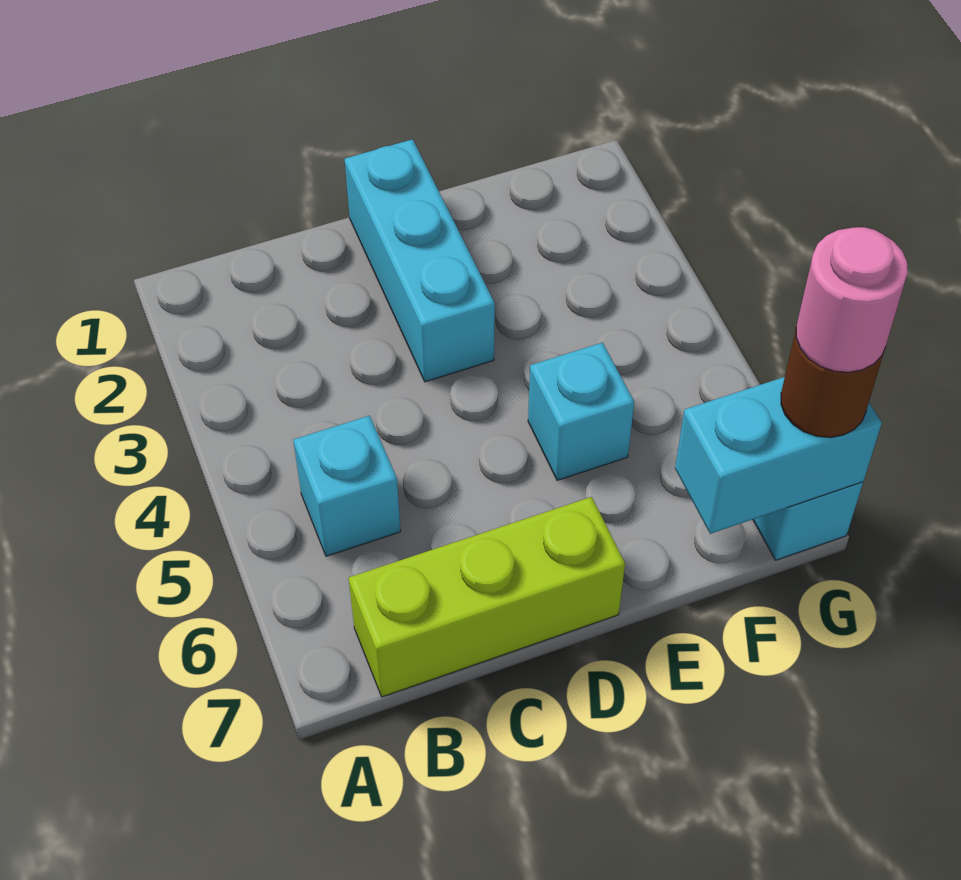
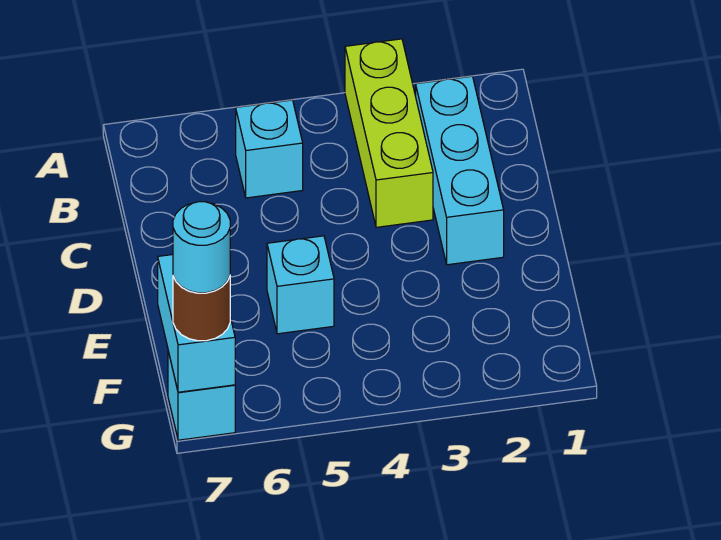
lime brick B7:D7 level 1 -> lime brick A3:C3 level 1
cyan brick D1:D3 level 1 -> cyan brick B2:D2 level 1
pink round brick G7 level 4 -> cyan round brick G7 level 4

